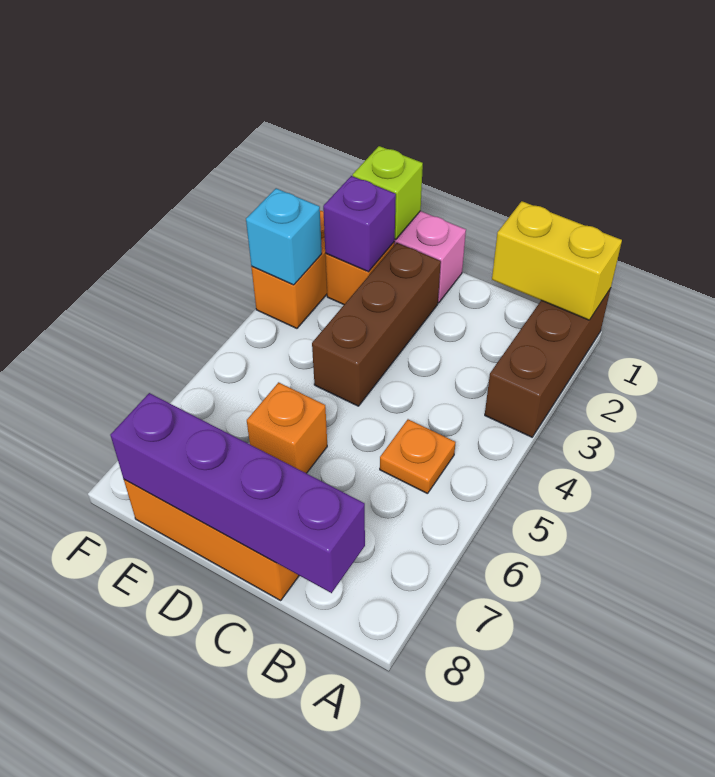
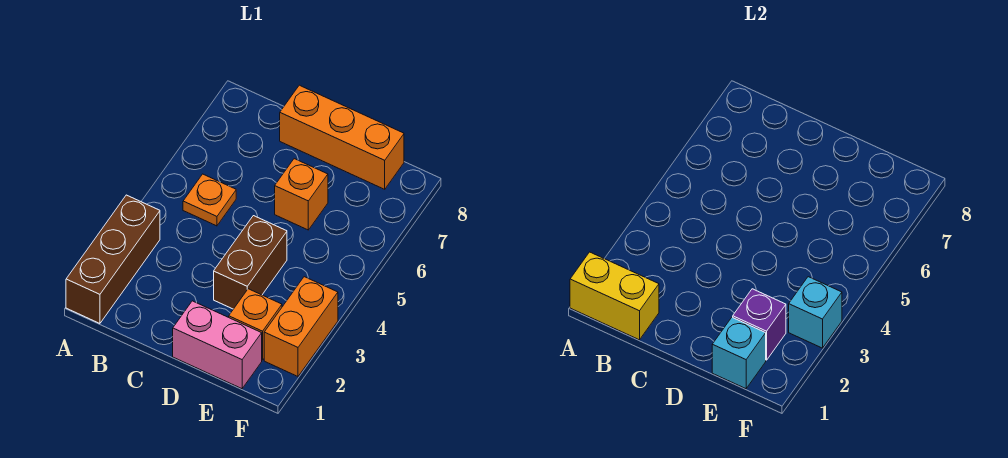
purple brick B8:E8 level 2 -> none
brown brick D2:D4 level 1 -> brown brick D3:D4 level 1
lime brick E1 level 2 -> cyan brick E1 level 2

